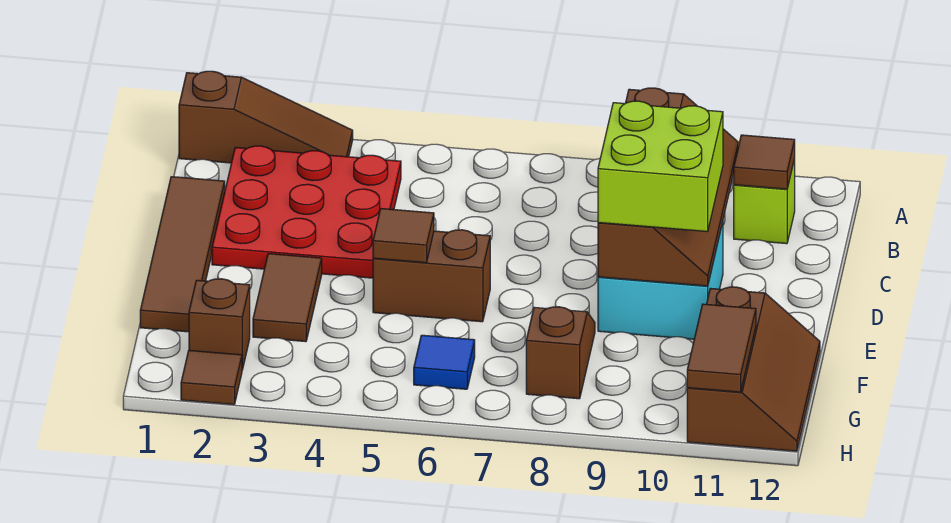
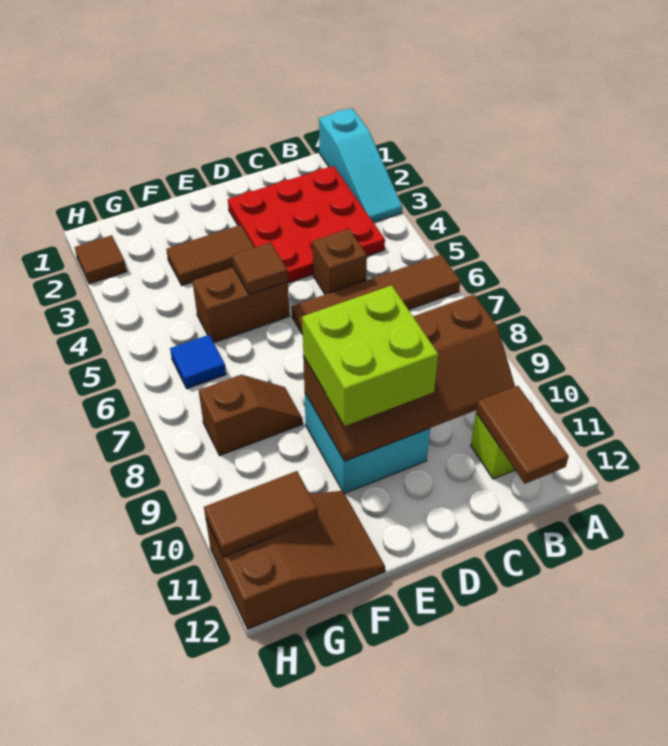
brown slope A1:A3 level 1 top 1 -> cyan slope A1:A3 level 1 top 1
brown tile B11 level 2 -> brown tile B11:B12 level 2
brown tile C1:F1 level 1 -> brown tile A6:D6 level 1
brown brick E5:E6 level 1 -> brown brick E5:F5 level 1
brown slope F11:H12 level 1 top 11 -> brown slope F11:H12 level 1 top H
brown brick G2 level 1 -> brown brick C5 level 1

